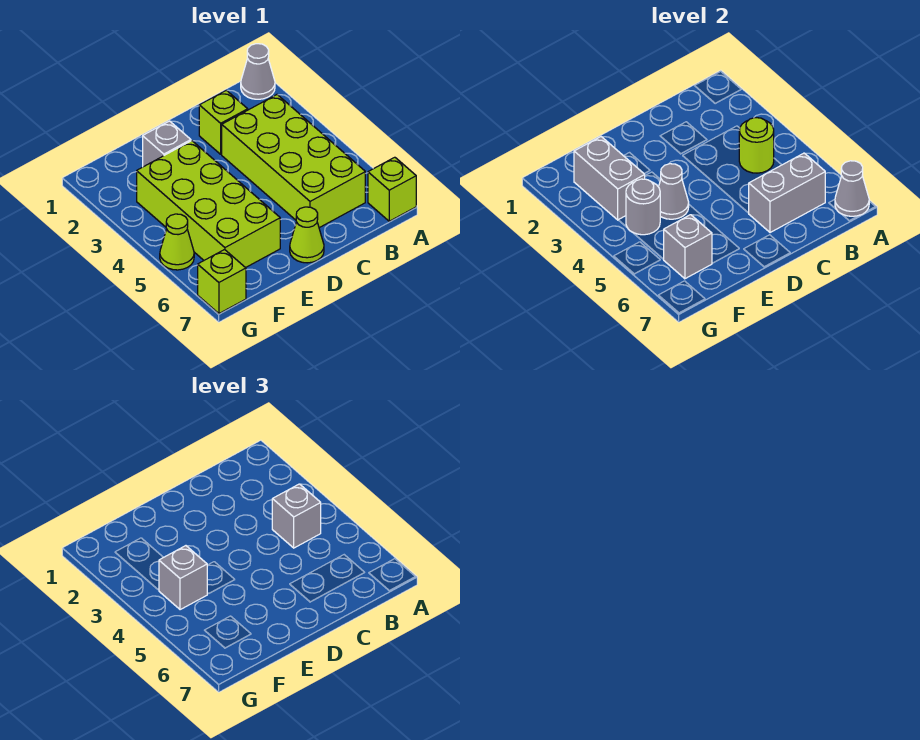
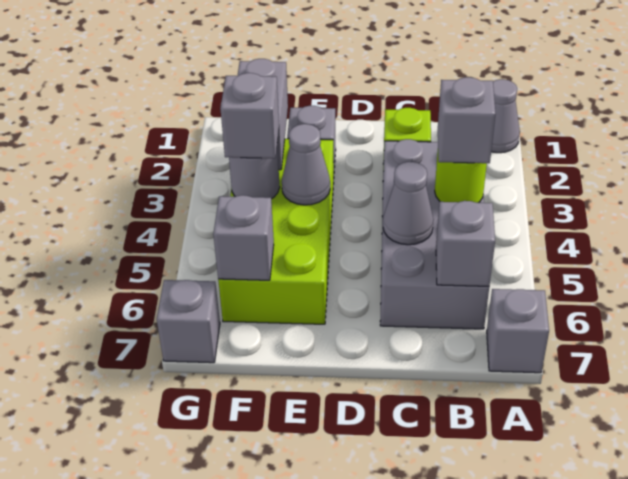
lime brick A7 level 1 -> grey brick A7 level 1
grey cone A7 level 2 -> grey cone C5 level 2
lime brick B3:C6 level 1 -> grey brick B3:C6 level 1
grey brick B6:C6 level 2 -> grey brick B6 level 2
lime cone D7 level 1 -> none
lime cone G5 level 1 -> none
lime brick G7 level 1 -> grey brick G7 level 1

